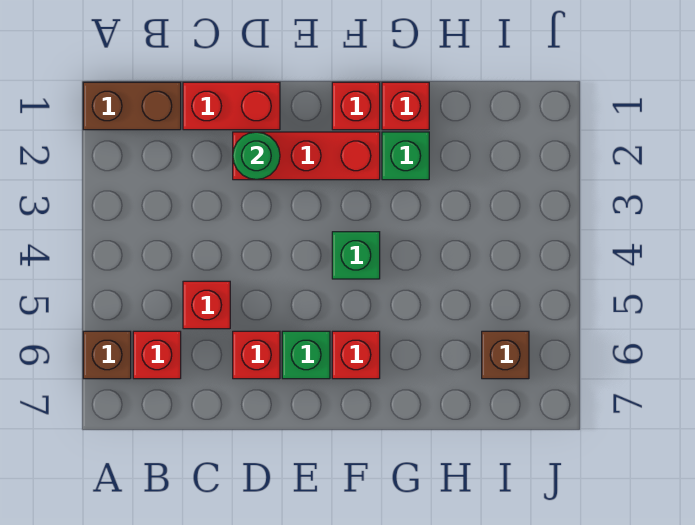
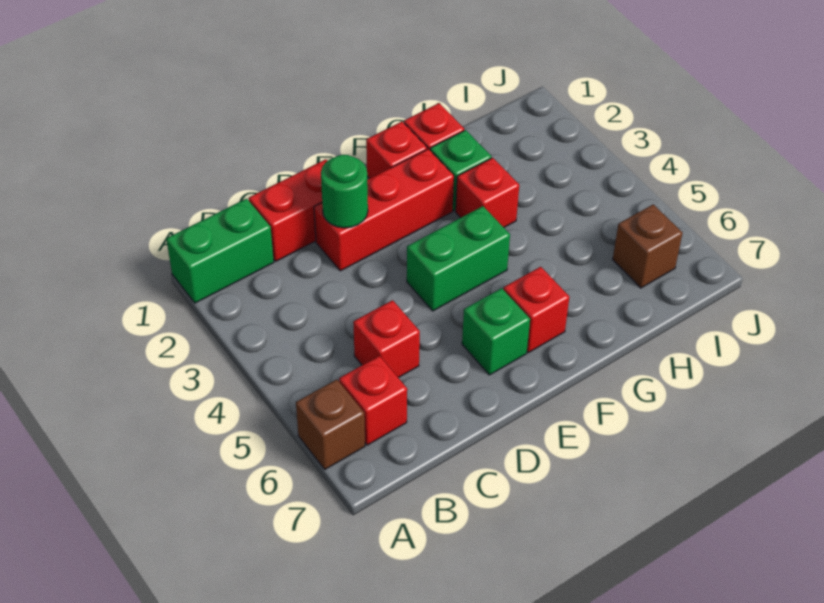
brown brick A1:B1 level 1 -> green brick A1:B1 level 1
red brick D6 level 1 -> red brick G3 level 1
green brick F4 level 1 -> green brick E4:F4 level 1

